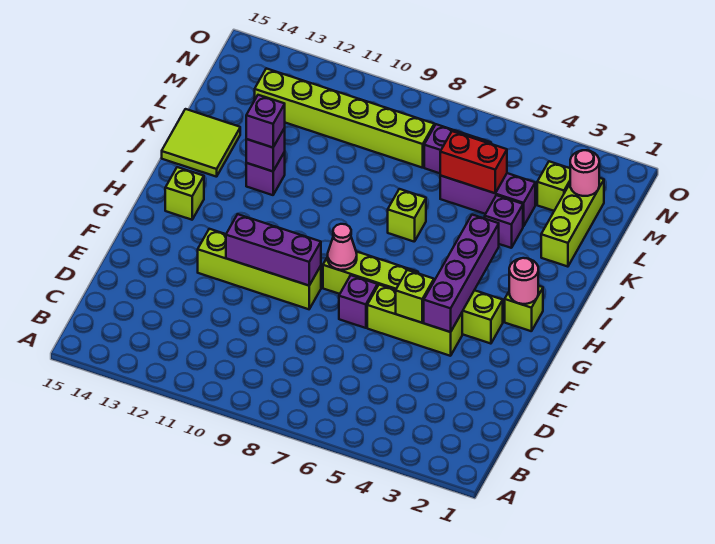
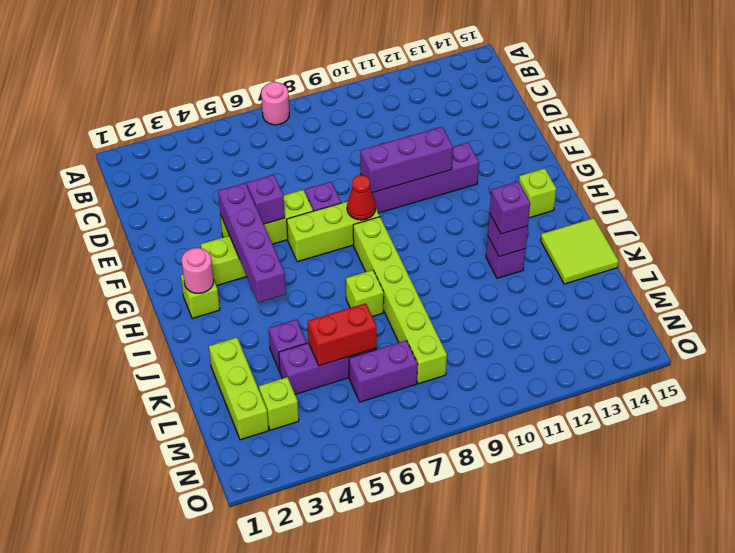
lime brick F5 level 2 -> purple brick F5 level 2
lime brick F9:F12 level 1 -> purple brick F9:F12 level 1
pink cone G8 level 2 -> red cone G8 level 2
pink round brick M2 level 2 -> pink round brick A7 level 1
lime brick M8:M13 level 1 -> lime brick H8:M8 level 1

